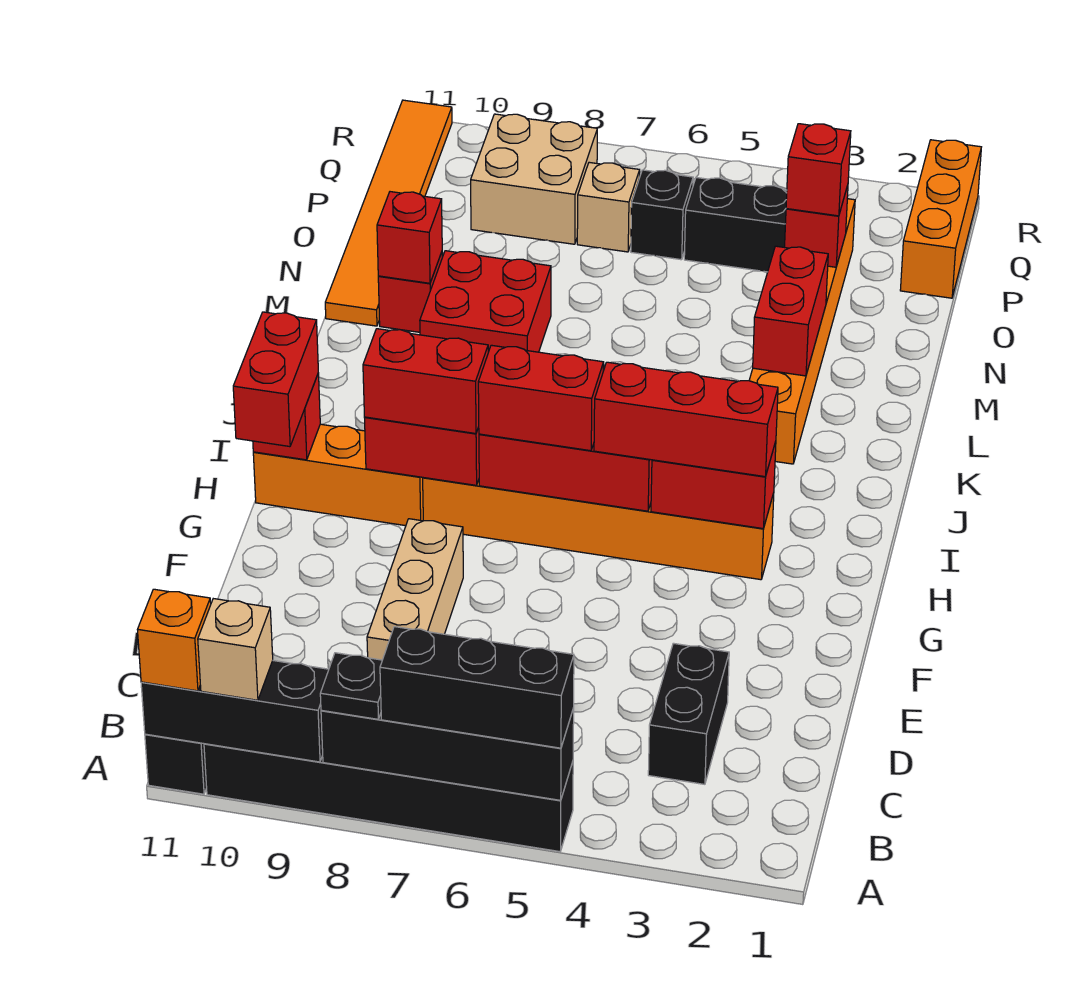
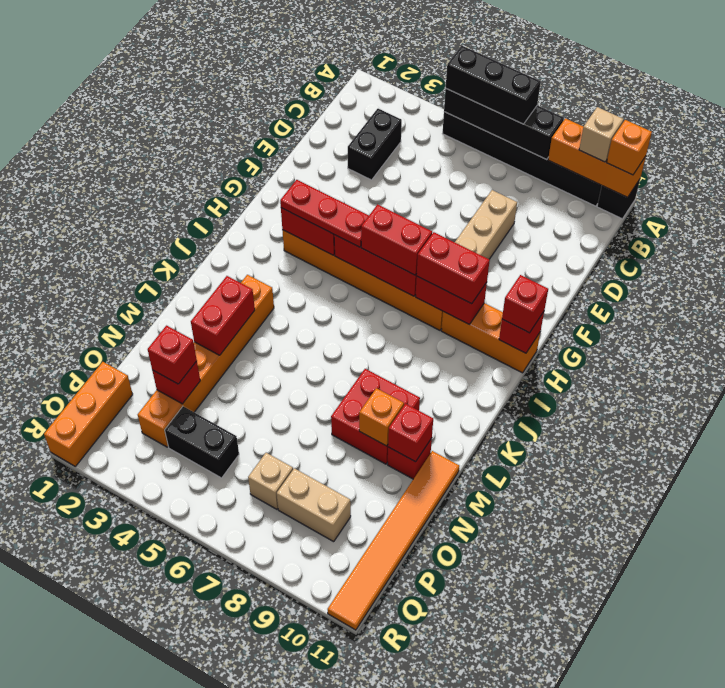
black plate A8 level 3 -> none
black brick A9:A11 level 2 -> orange brick A9:A11 level 2
red brick G11:H11 level 3 -> red brick H11 level 3
red brick H3:H5 level 3 -> red plate H3:H5 level 3
none -> orange brick M9 level 2
black brick P6 level 1 -> none
tan brick P8:Q9 level 1 -> tan brick P8:P9 level 1

